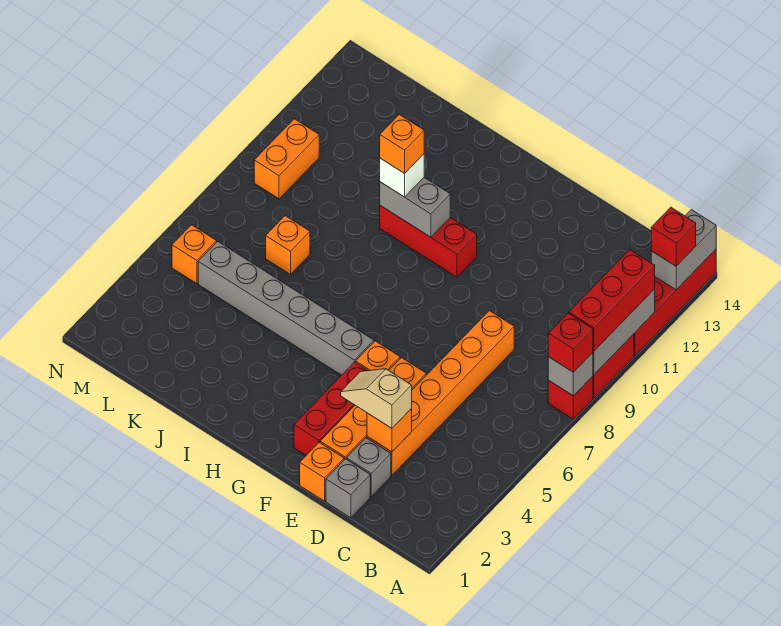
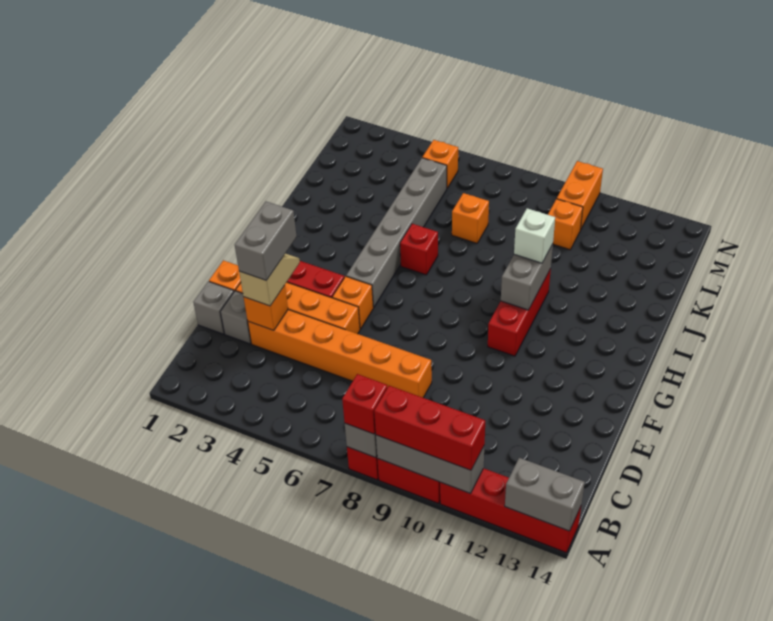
red brick A13 level 3 -> red brick I6 level 1
none -> grey brick D3:E3 level 4
orange brick I10 level 4 -> orange brick L10 level 1
orange brick M9:M10 level 1 -> orange brick M10:N10 level 1

